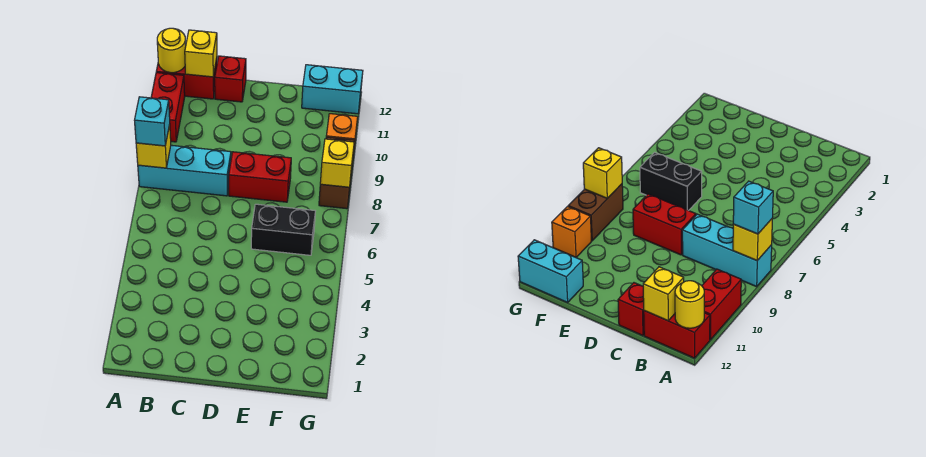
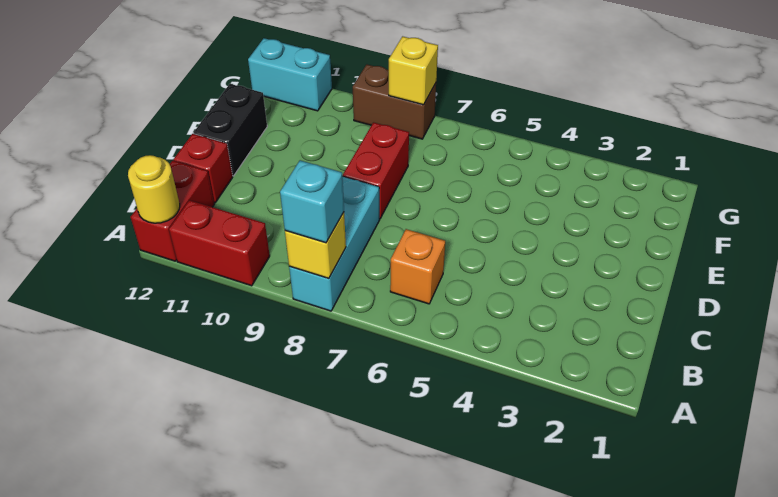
yellow brick B12 level 2 -> none
black brick E6:F6 level 1 -> black brick D12:E12 level 1
cyan brick F12:G12 level 1 -> cyan brick G11:G12 level 1
orange brick G10 level 1 -> orange brick B6 level 1

